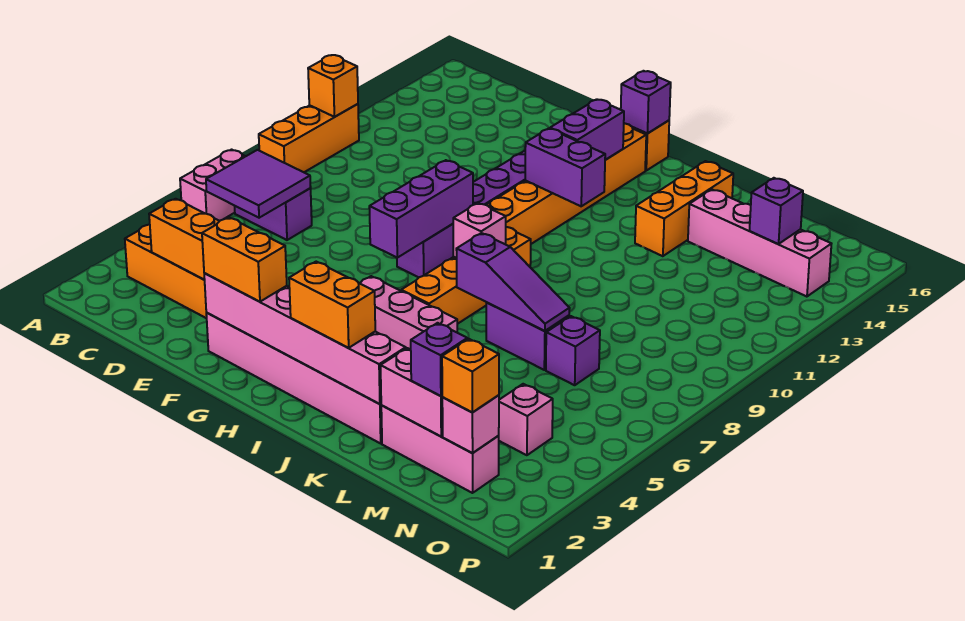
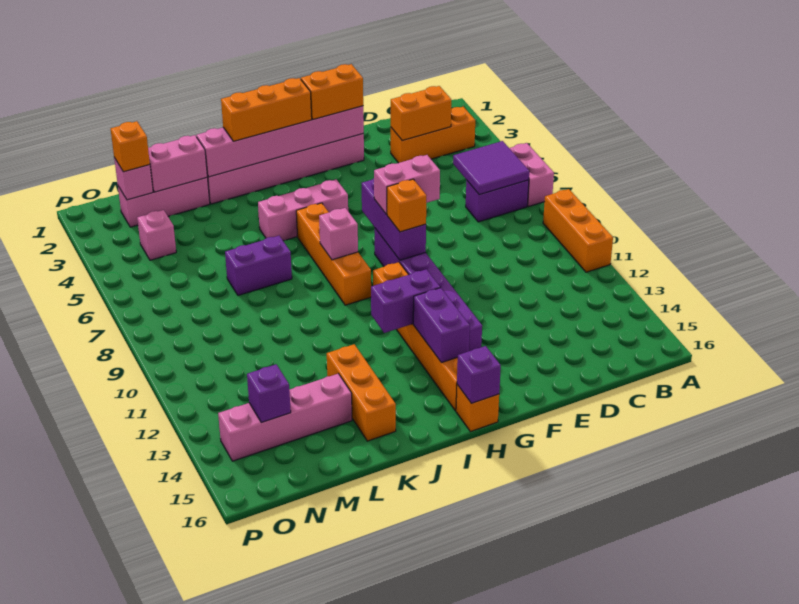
orange brick A11 level 2 -> orange brick G9 level 3
none -> pink brick F8:G8 level 3
orange brick I2:J2 level 3 -> orange brick H2:J2 level 3
purple slope J7:L7 level 2 top J -> none
purple brick M2 level 3 -> none
purple brick M7 level 1 -> none

